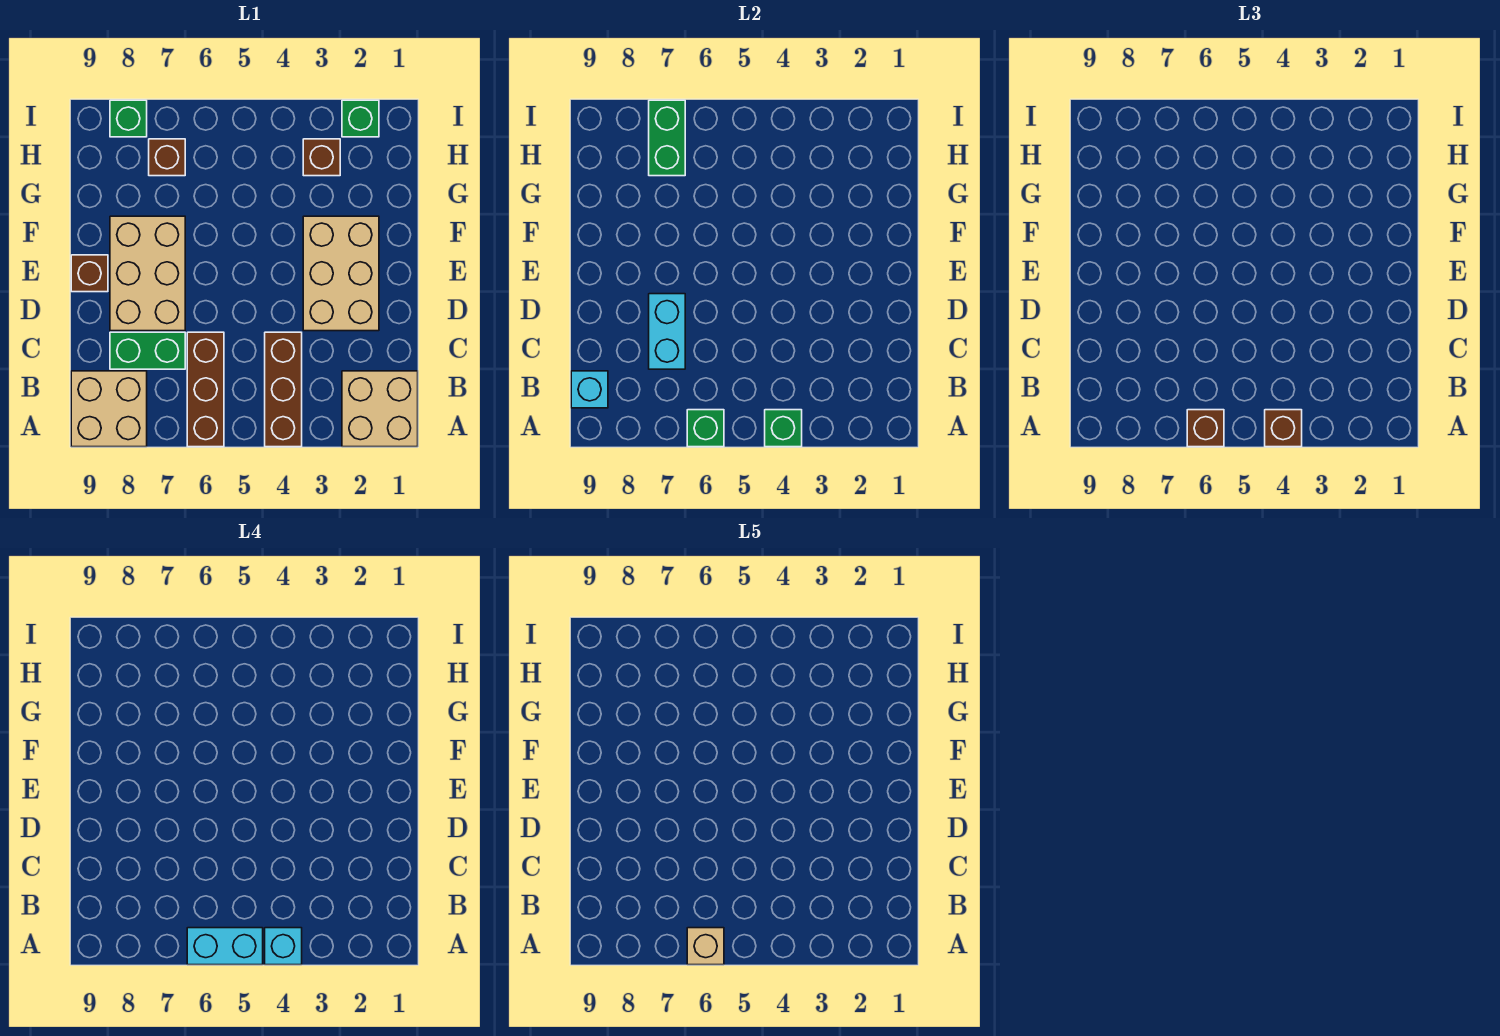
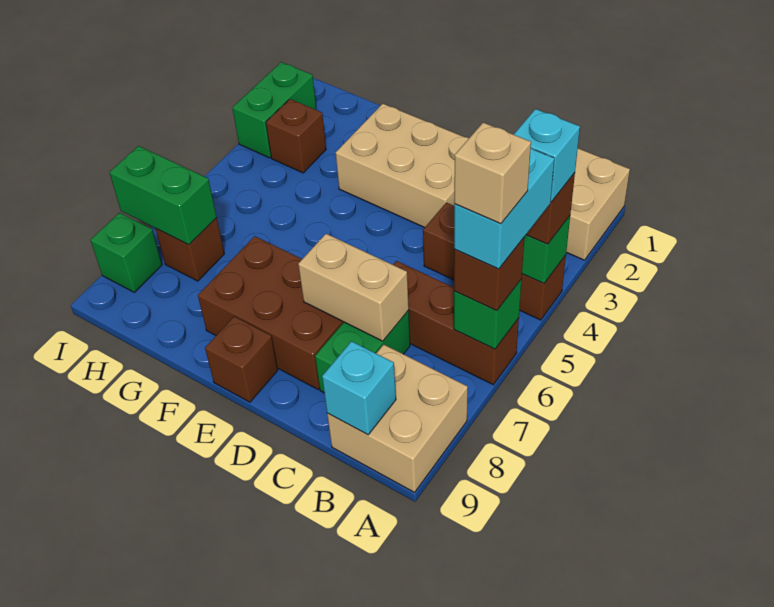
cyan brick C7:D7 level 2 -> tan brick C7:D7 level 2
tan brick D7:F8 level 1 -> brown brick D7:F8 level 1
green brick I2 level 1 -> green brick I2:I3 level 1

